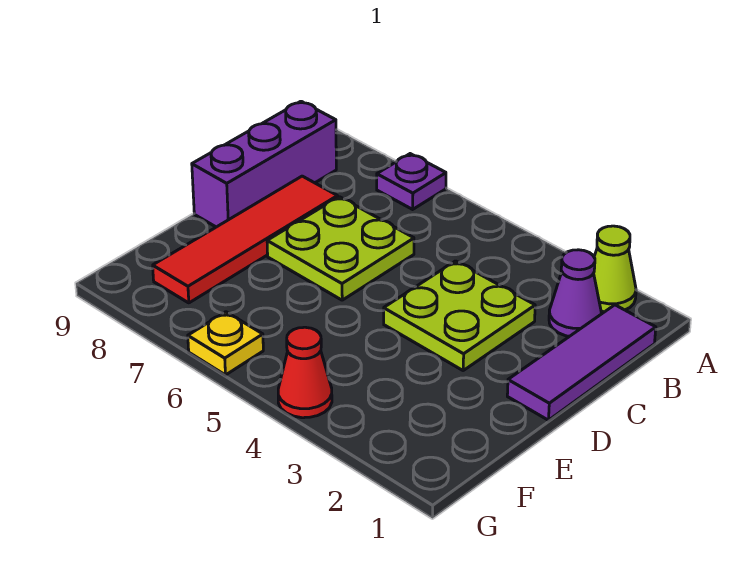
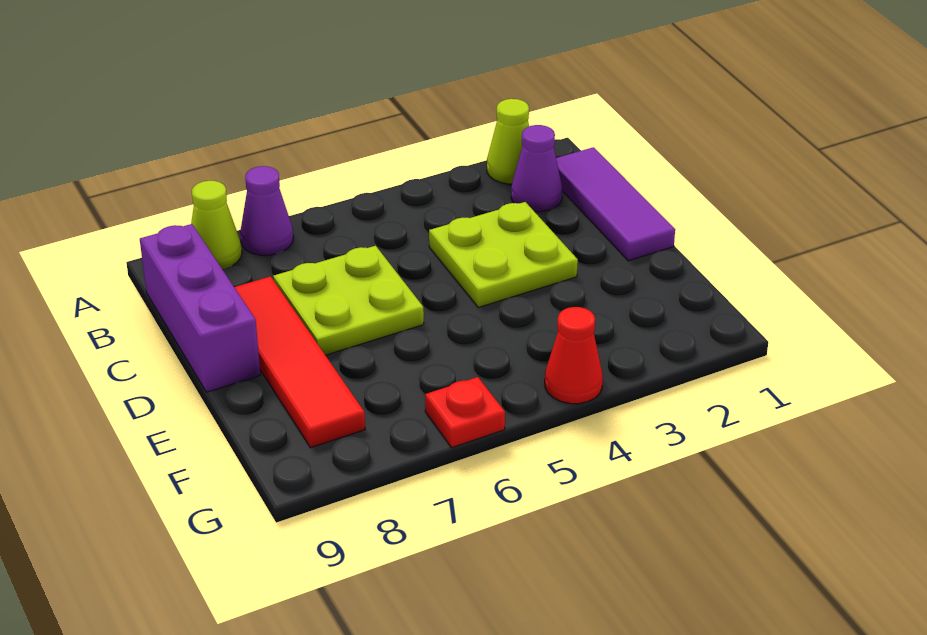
purple plate A7 level 1 -> purple cone A7 level 1
none -> lime cone A8 level 1
yellow plate G6 level 1 -> red plate G6 level 1

